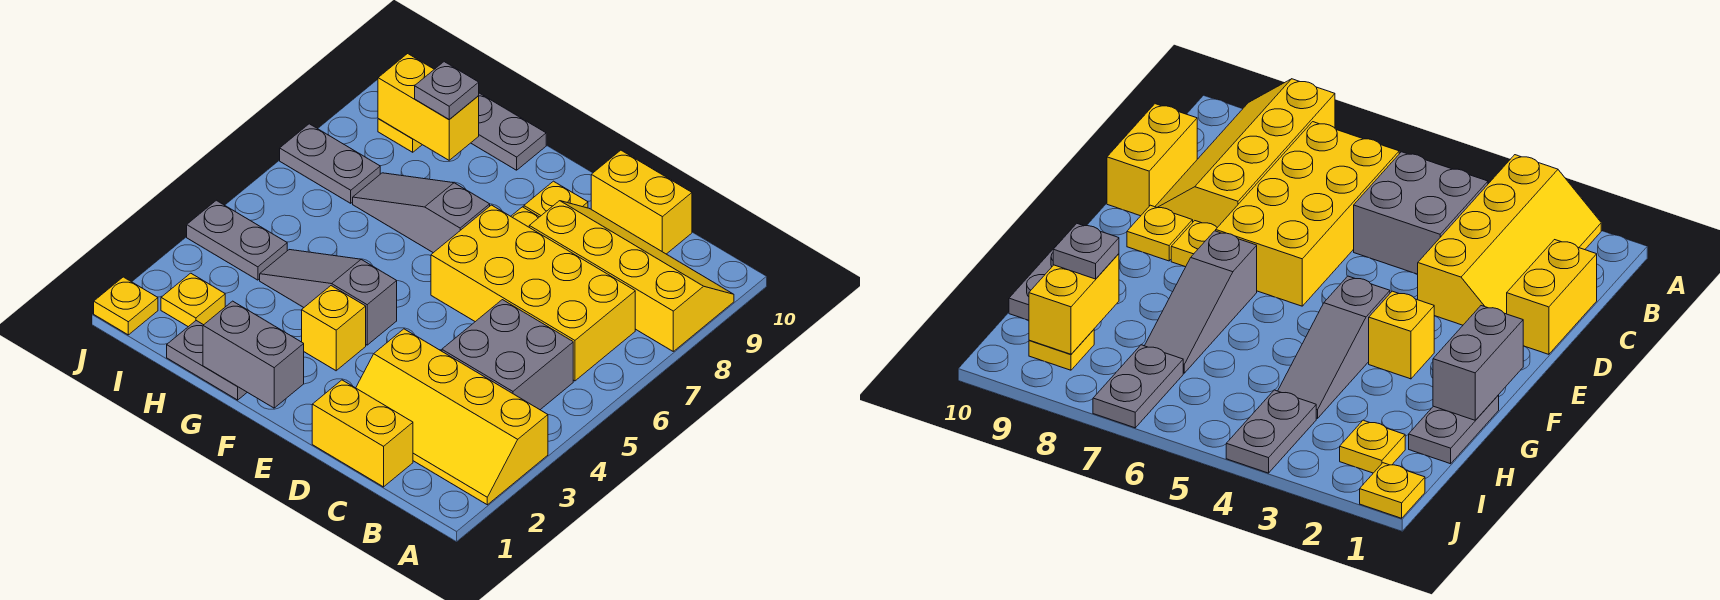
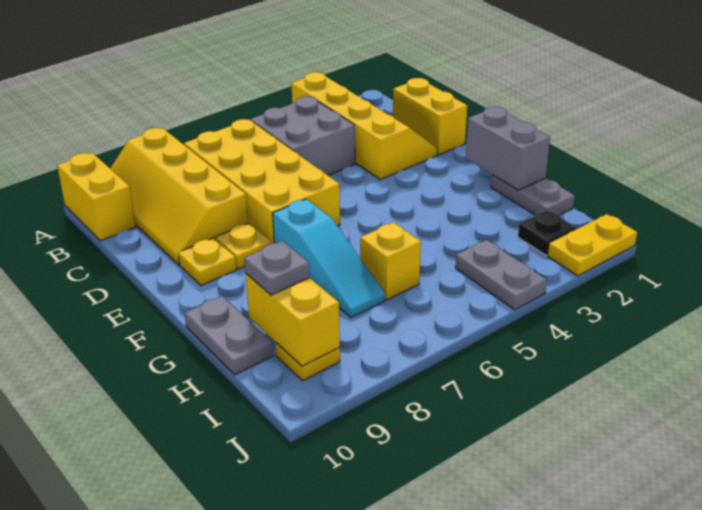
yellow brick C10:D10 level 1 -> yellow brick A10:B10 level 1
yellow brick F3 level 1 -> yellow brick H6 level 1
grey slope F4:H4 level 1 top F -> none
grey slope F7:H7 level 1 top F -> cyan slope F7:H7 level 1 top F
yellow plate I2 level 1 -> black plate I2 level 1
grey plate I7:J7 level 1 -> none
yellow plate J1 level 1 -> yellow plate J1:J2 level 1

